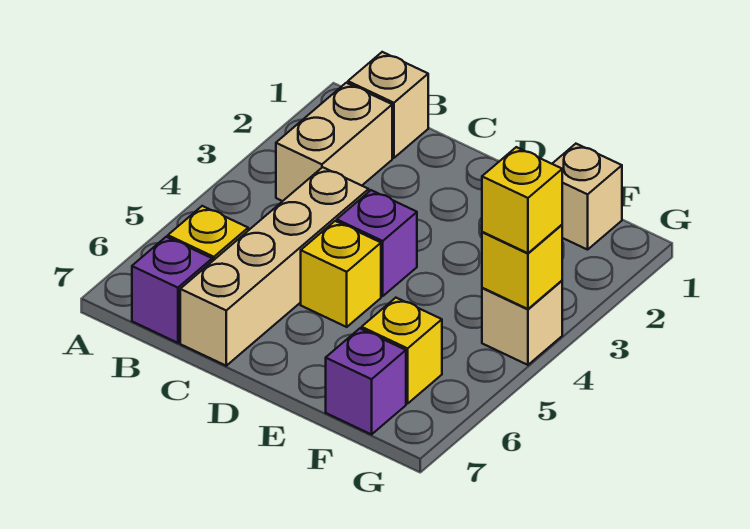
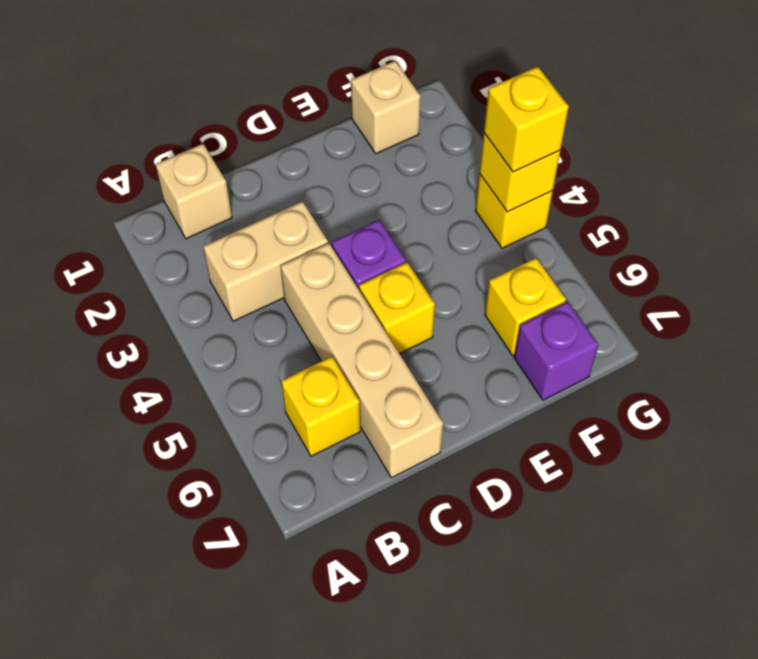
tan brick B2:B3 level 1 -> tan brick B3:C3 level 1
purple brick B7 level 1 -> none
tan brick G4 level 1 -> yellow brick G4 level 1

